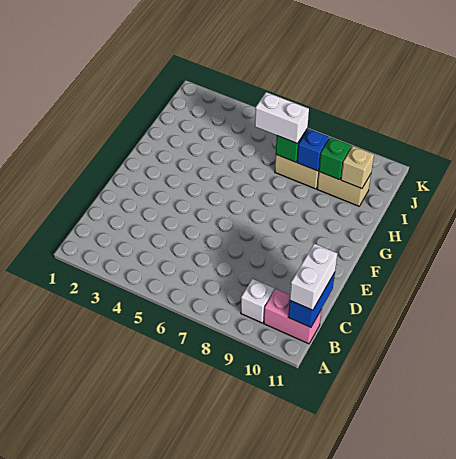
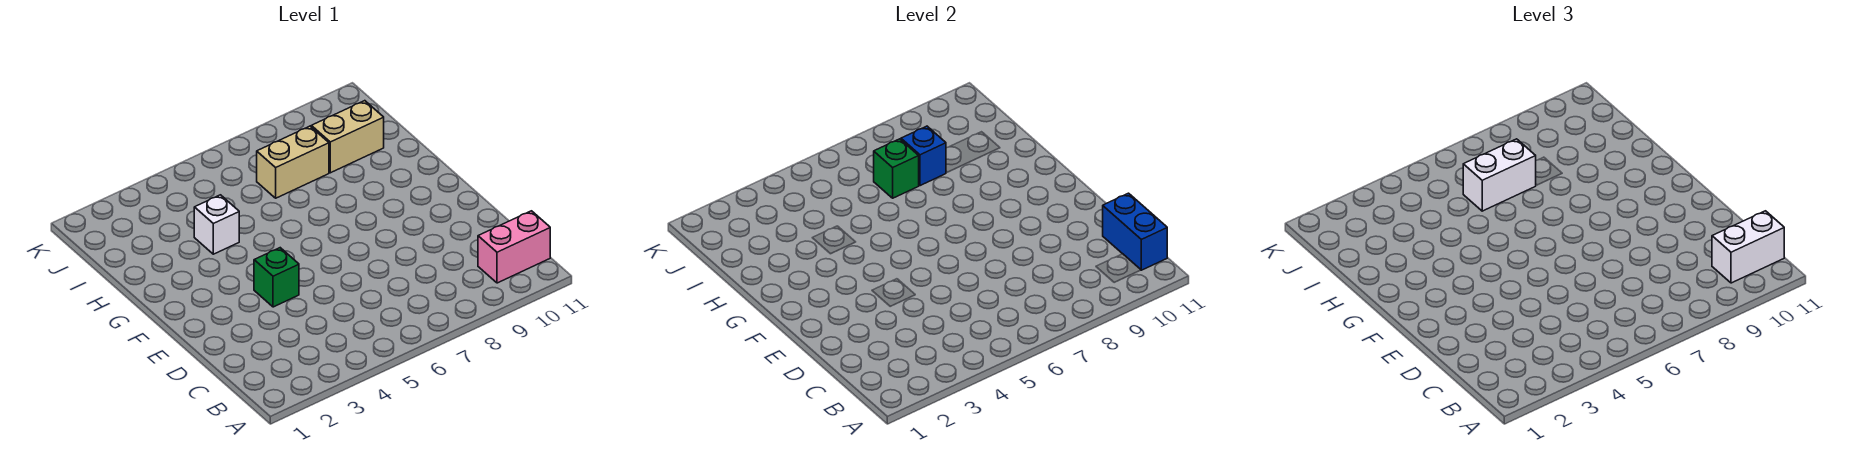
white brick B9 level 1 -> white brick H4 level 1
white brick B11:C11 level 3 -> white brick B10:B11 level 3
green brick I9 level 2 -> green brick E4 level 1
tan brick I10 level 2 -> none

